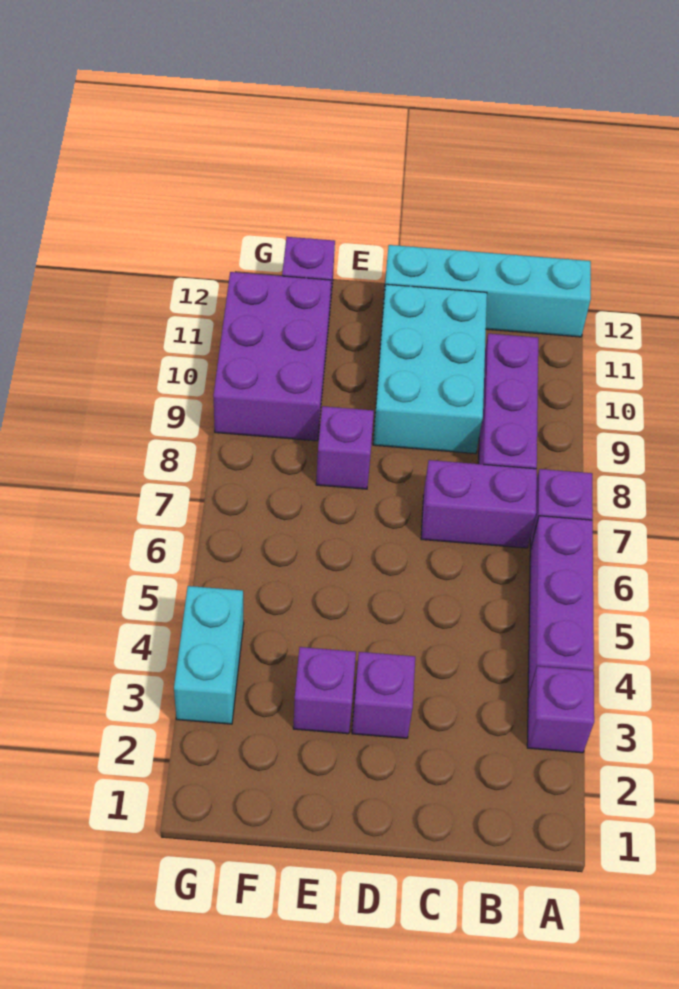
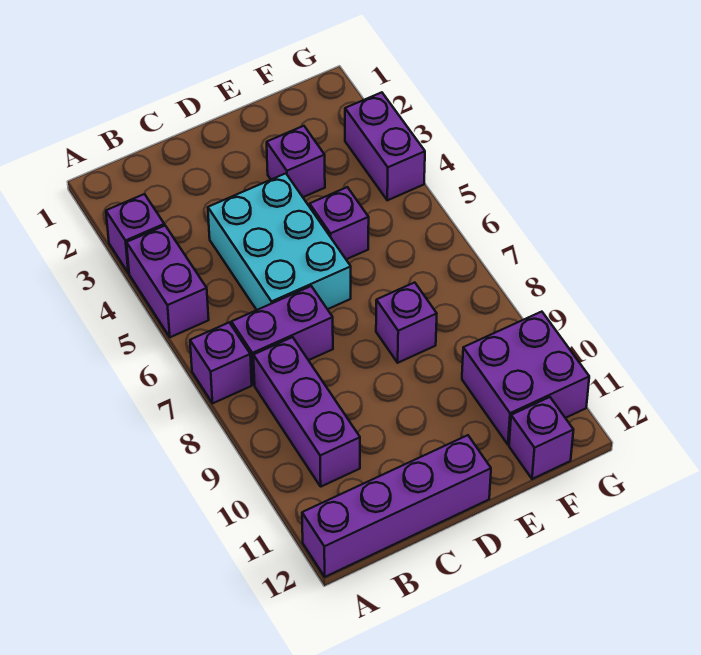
purple brick A4:A6 level 1 -> purple brick A4:A5 level 1
cyan brick A12:D12 level 1 -> purple brick A12:D12 level 1
cyan brick C9:D11 level 1 -> cyan brick C4:D6 level 1
purple brick D3 level 1 -> purple brick E5 level 1
purple brick F9:G11 level 1 -> purple brick F10:G11 level 1
cyan brick G3:G4 level 1 -> purple brick G3:G4 level 1

